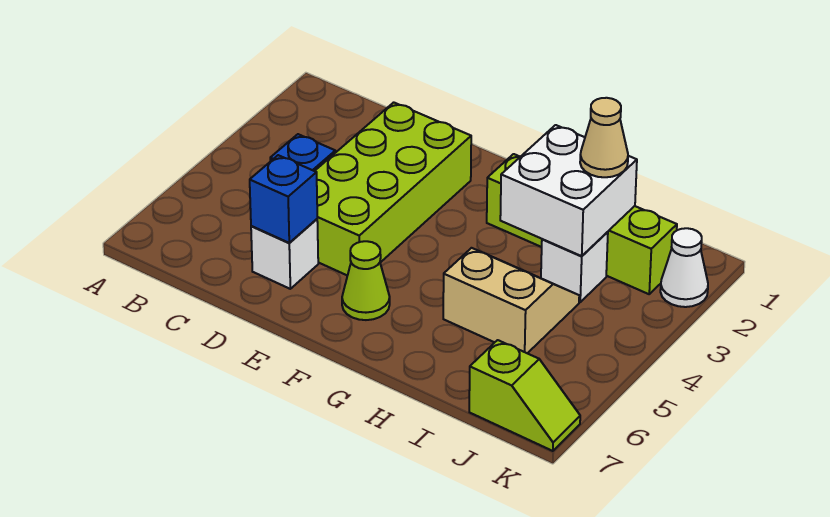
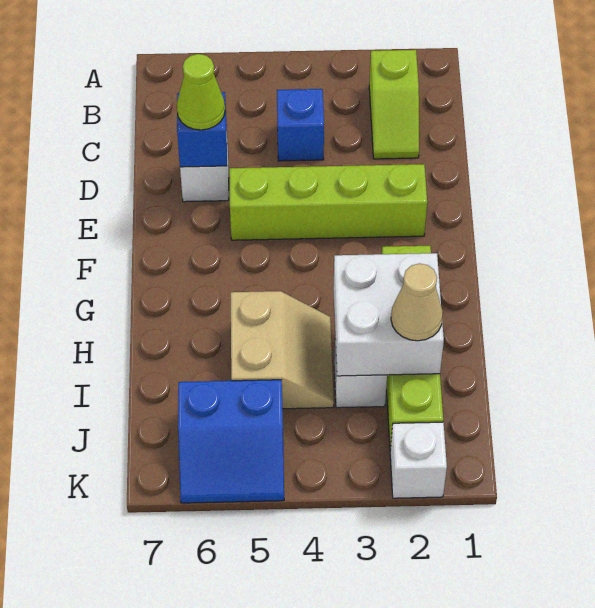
lime brick D2:E5 level 1 -> lime brick E2:E5 level 1
lime cone F6 level 1 -> lime cone D6 level 3
none -> blue slope J5:K6 level 1 top J
lime slope J7:K7 level 1 top J -> lime slope B2:C2 level 1 top B
white cone K2 level 1 -> white brick K2 level 1

